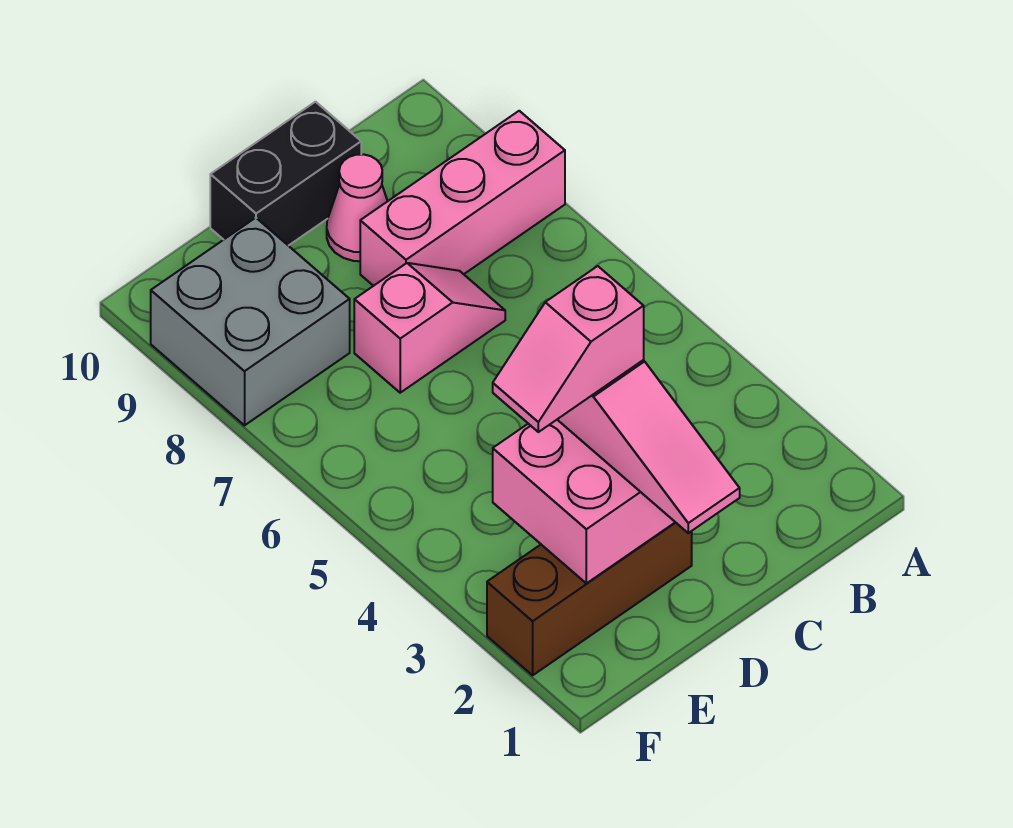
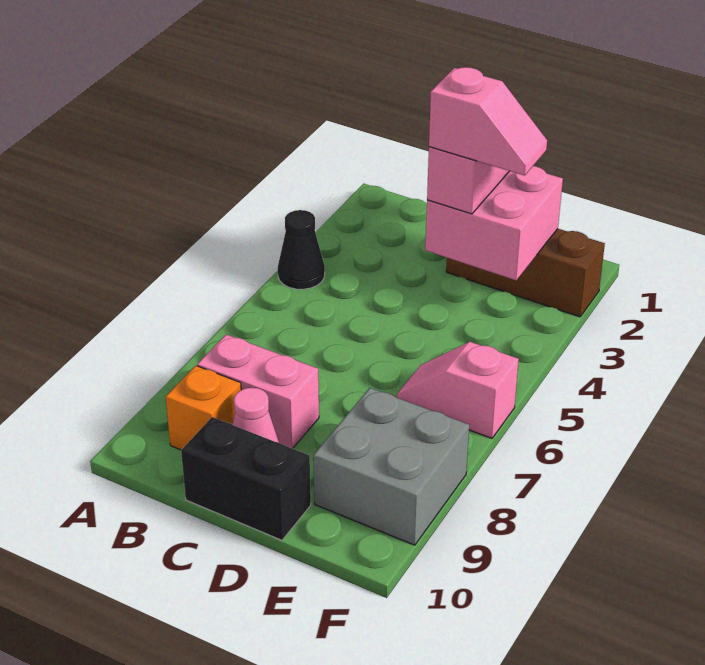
none -> black cone A4 level 1
pink brick A8:C8 level 1 -> pink brick B8:C8 level 1
none -> orange brick B9 level 1
pink slope C7:D7 level 1 top D -> pink slope E6:F6 level 1 top F

